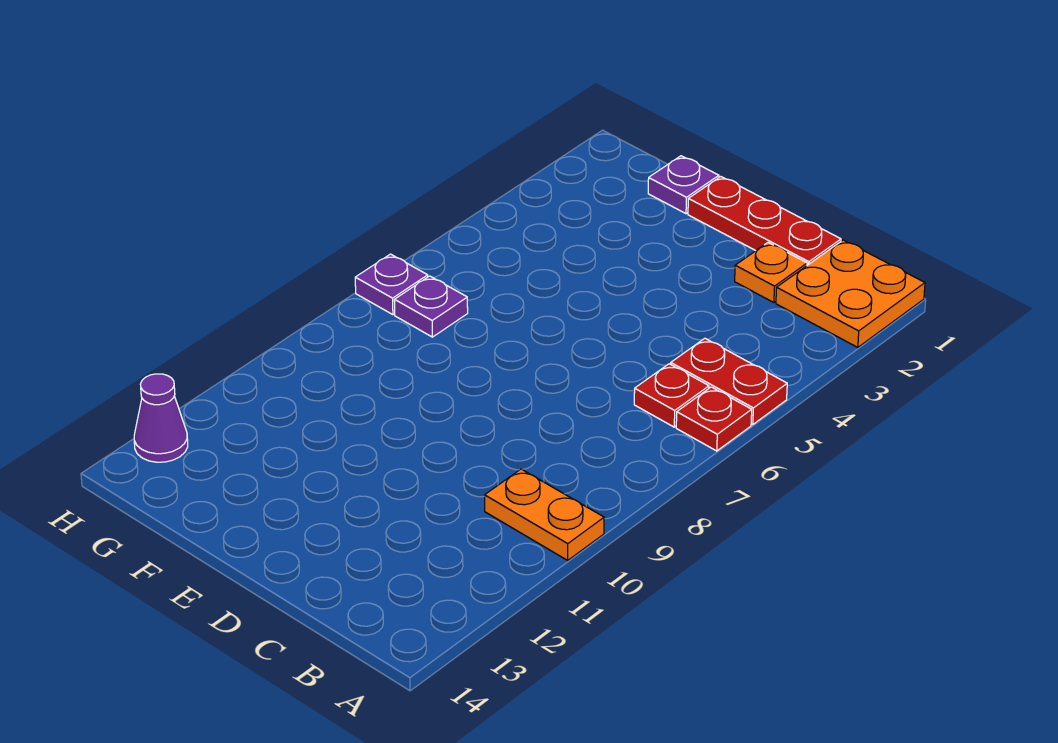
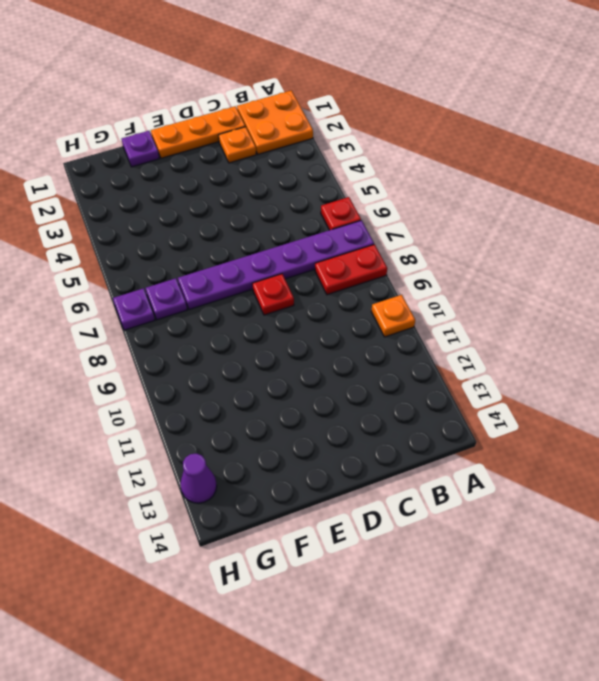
red plate A5:B5 level 1 -> red plate A8:B8 level 1
none -> purple plate A7:F7 level 1
orange plate A10:B10 level 1 -> orange plate A10 level 1
red plate B6 level 1 -> red plate D8 level 1
red plate C1:E1 level 1 -> orange plate C1:E1 level 1

